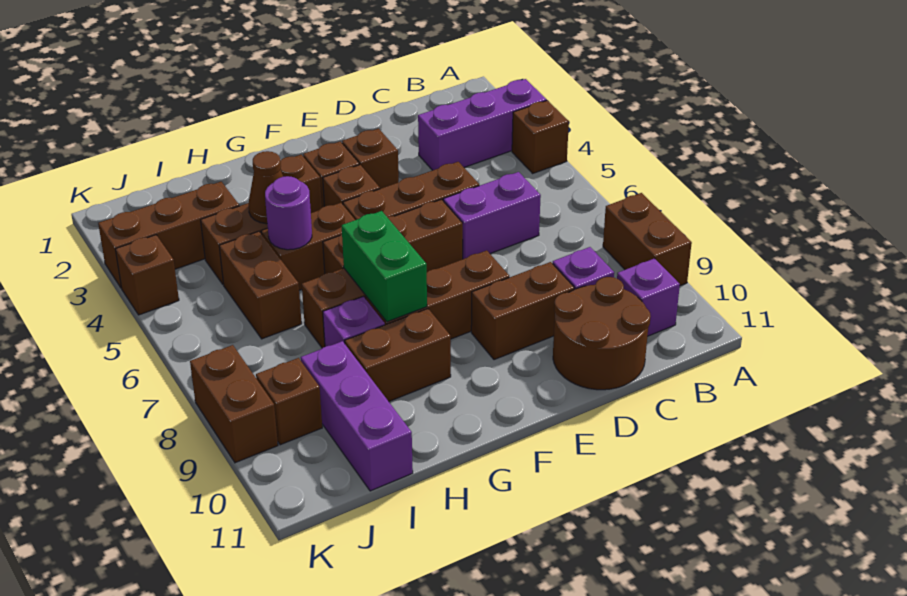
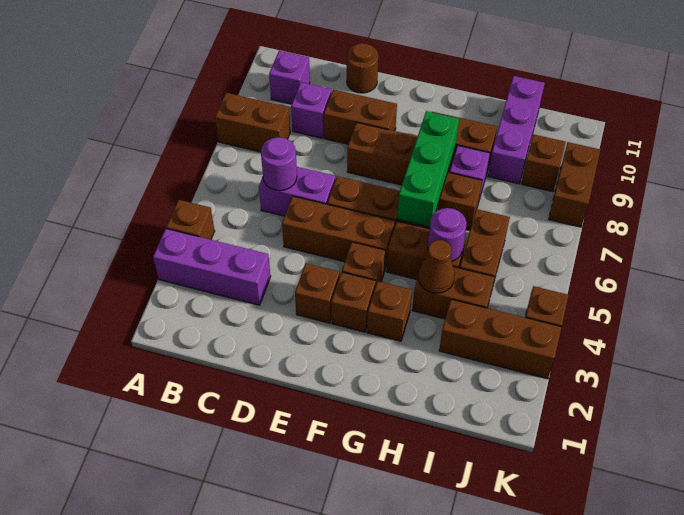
brown brick A8:A9 level 1 -> brown brick A8:B8 level 1
none -> purple round brick C6 level 2
brown round brick C10:D11 level 1 -> brown round brick D11 level 1
green brick G7:G8 level 2 -> green brick G6:G8 level 2

